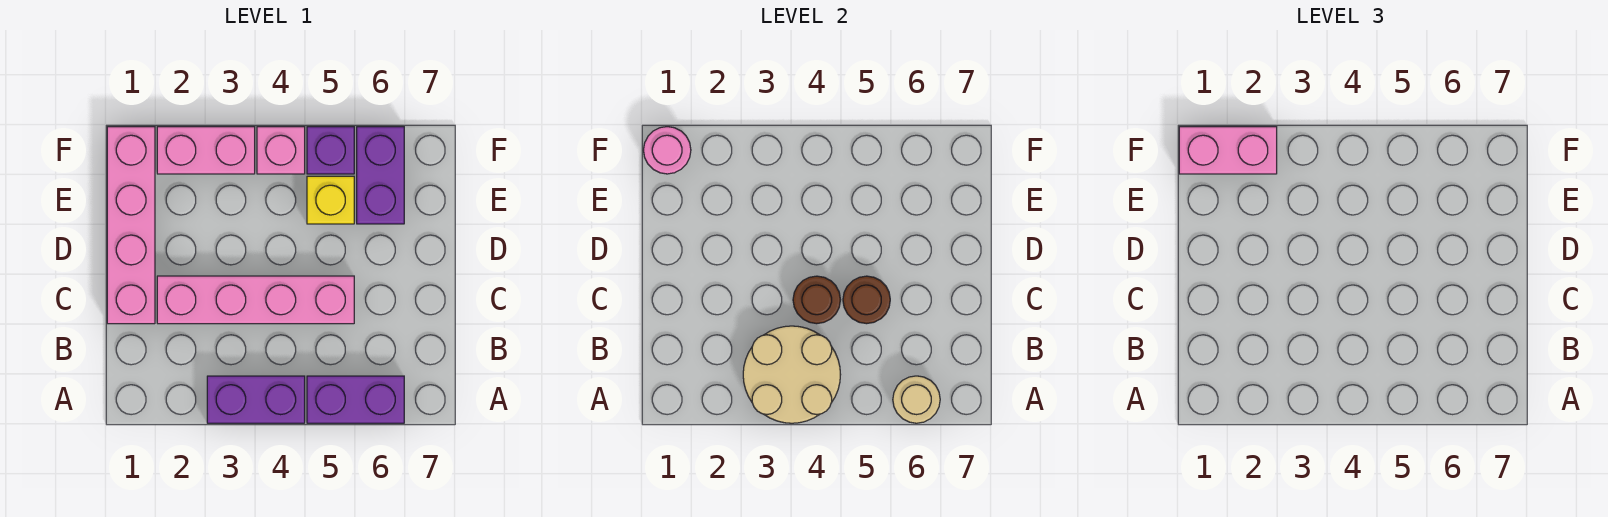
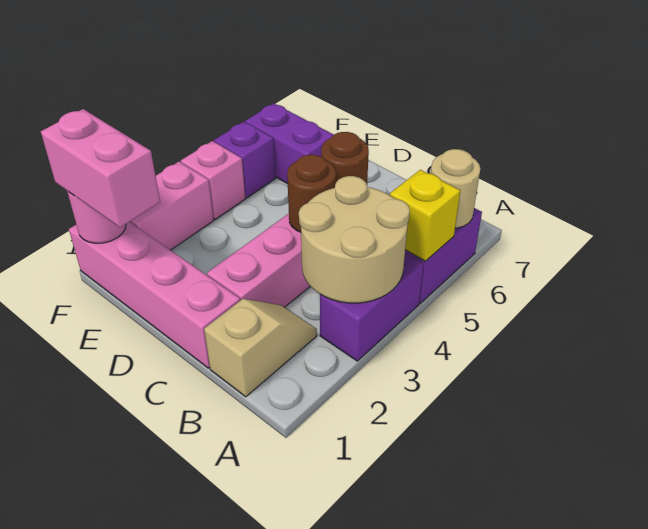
none -> tan slope B1:B2 level 1 top 1
yellow brick E5 level 1 -> yellow brick A5 level 2
pink brick F1:F2 level 3 -> pink brick E1:F1 level 3

